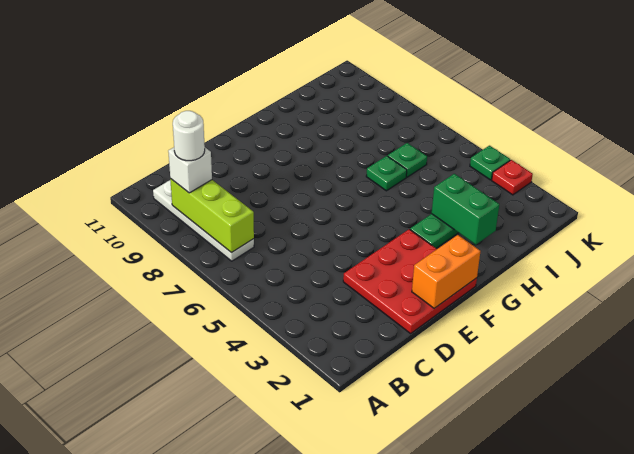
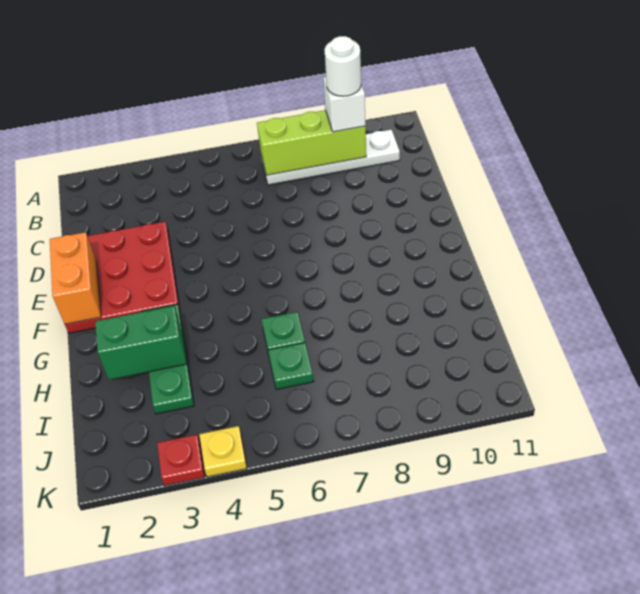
green plate K4 level 1 -> yellow plate K4 level 1

